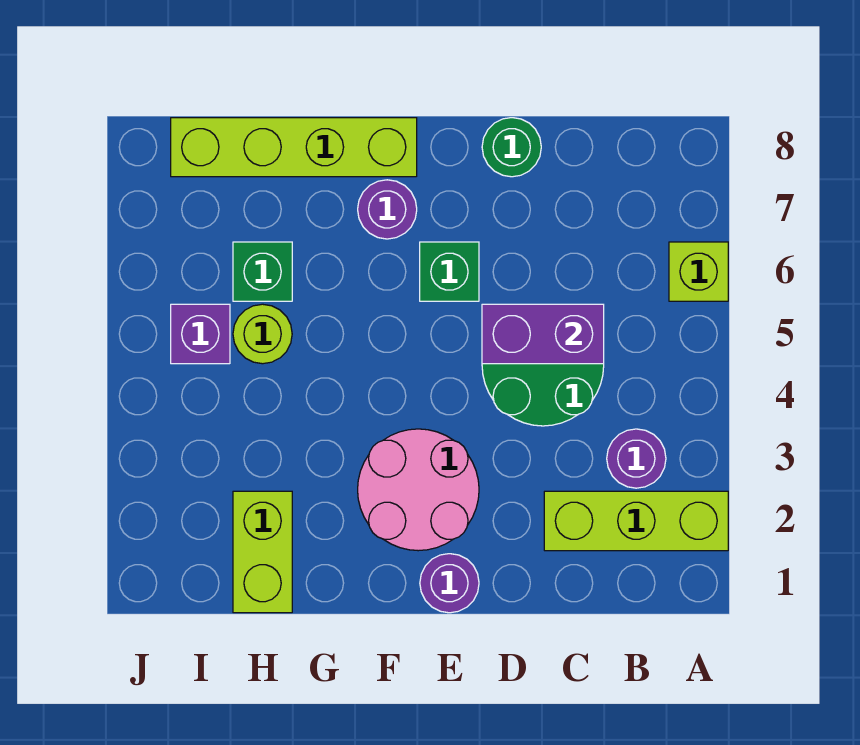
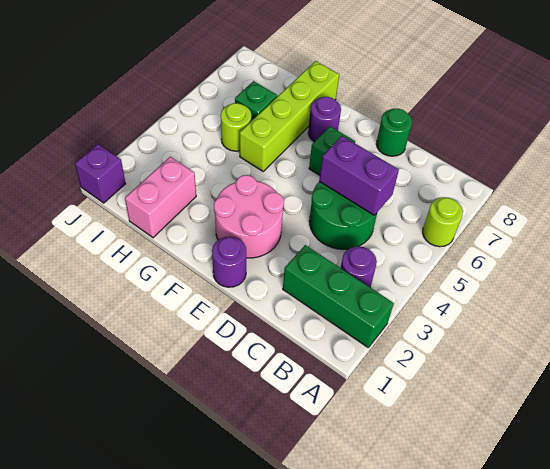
lime brick A2:C2 level 1 -> green brick A2:C2 level 1
lime brick A6 level 1 -> lime round brick A6 level 1
lime brick F8:I8 level 1 -> lime brick G5:G8 level 1
lime brick H1:H2 level 1 -> pink brick H1:H2 level 1
purple brick I5 level 1 -> purple brick J1 level 1

